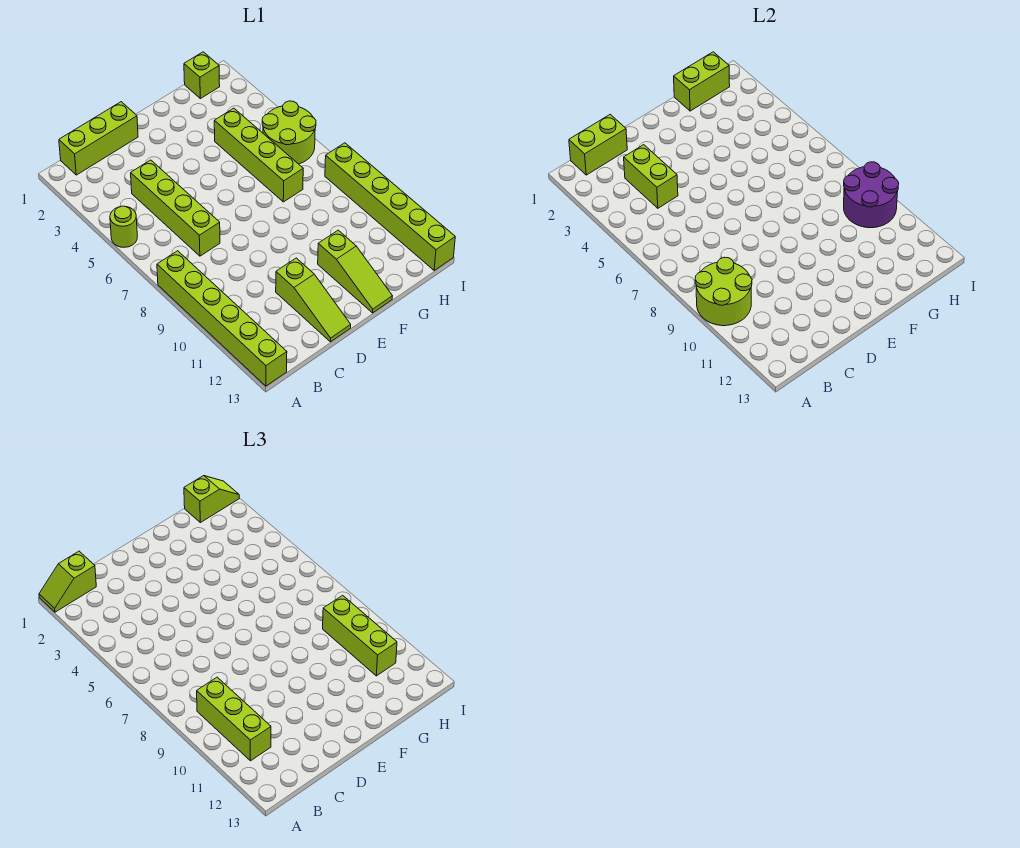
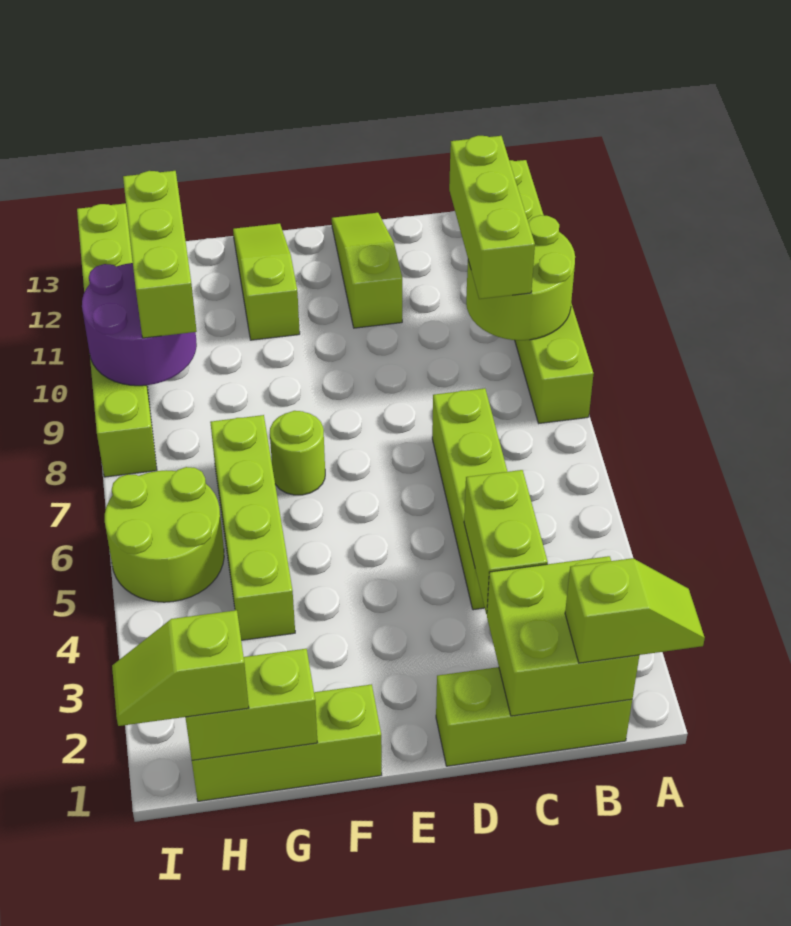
lime round brick A5 level 1 -> lime round brick F7 level 1
lime brick B1:C1 level 2 -> lime brick B1:C2 level 2
lime brick H1 level 1 -> lime brick F1:H1 level 1

